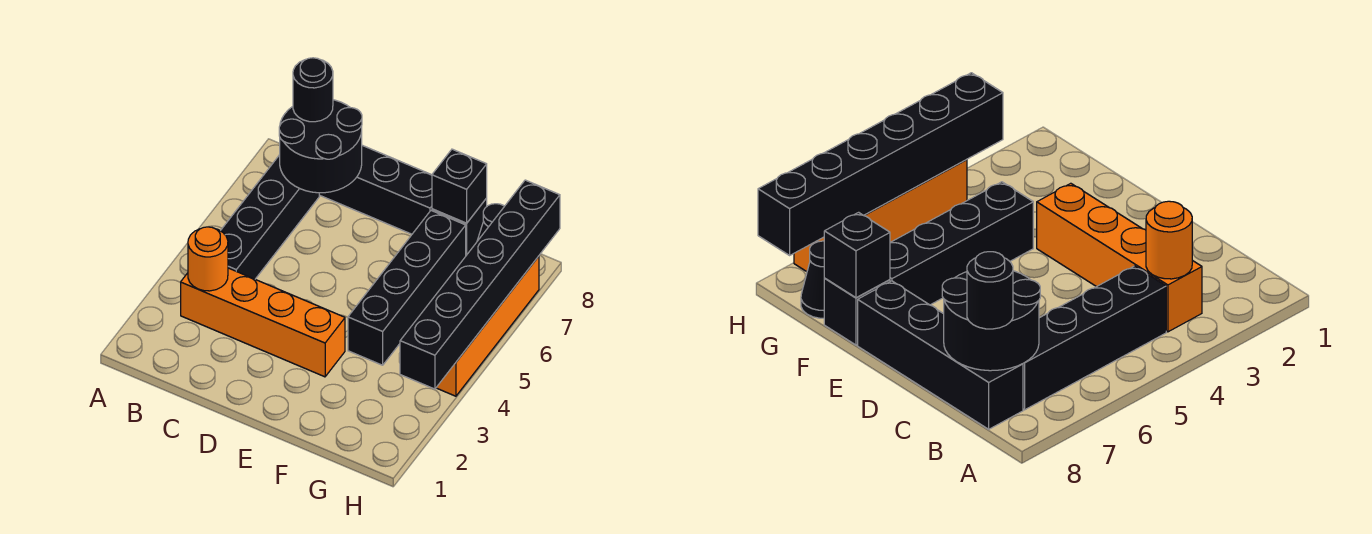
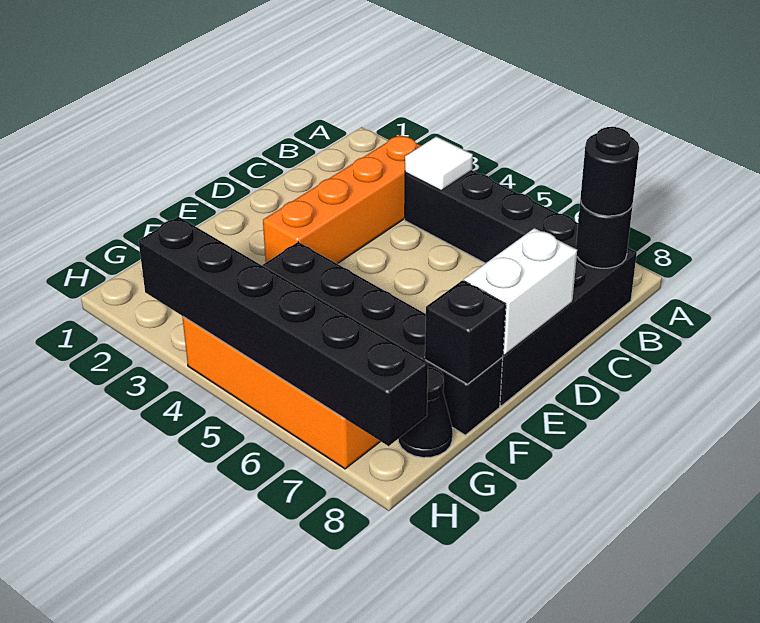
orange round brick B3 level 2 -> none
none -> white tile B4 level 2
black round brick B7:C8 level 2 -> black round brick B8 level 2
none -> white brick D8:E8 level 2

